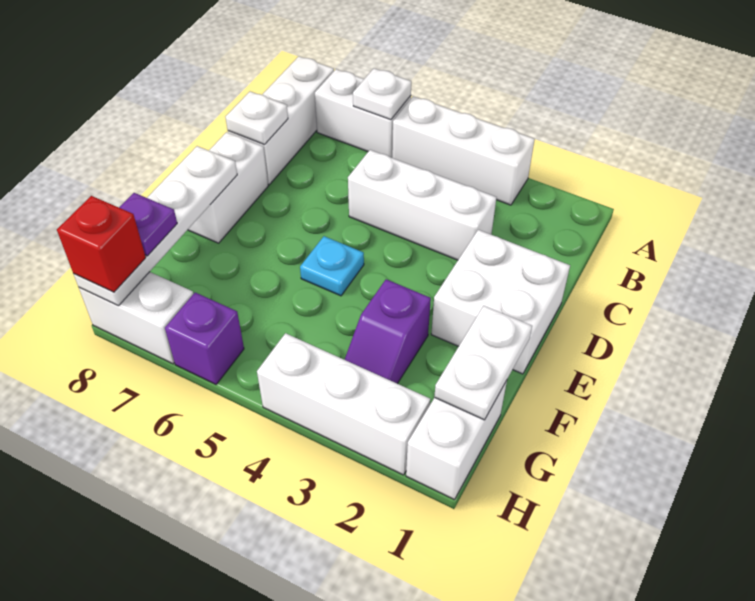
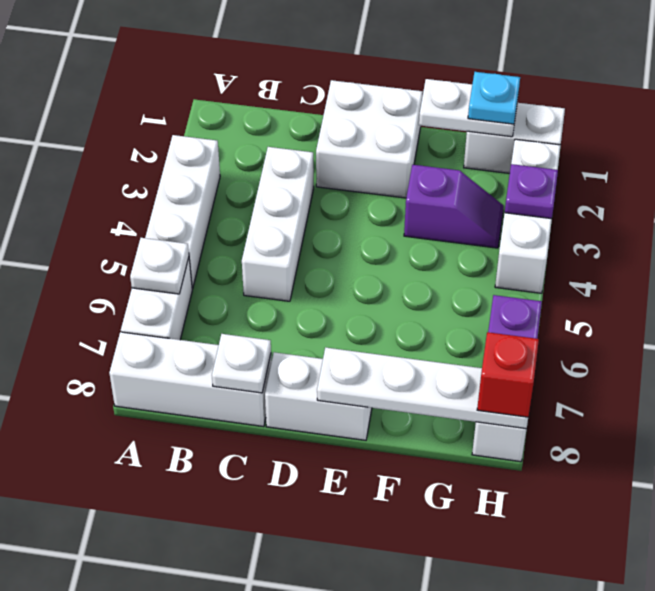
cyan plate E5 level 1 -> cyan plate G1 level 3
purple plate G8 level 3 -> purple plate H3 level 2

